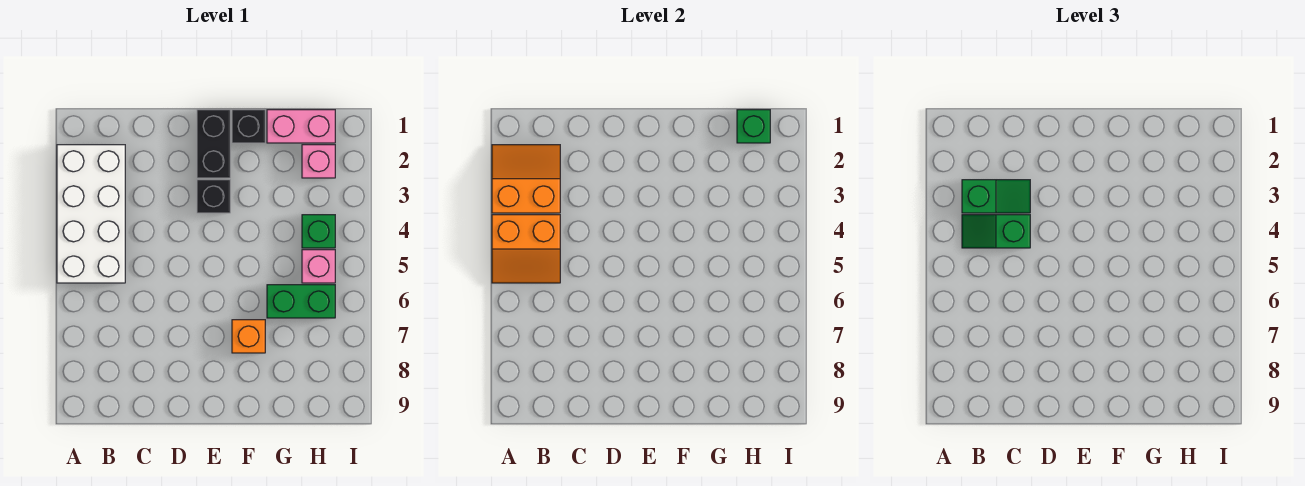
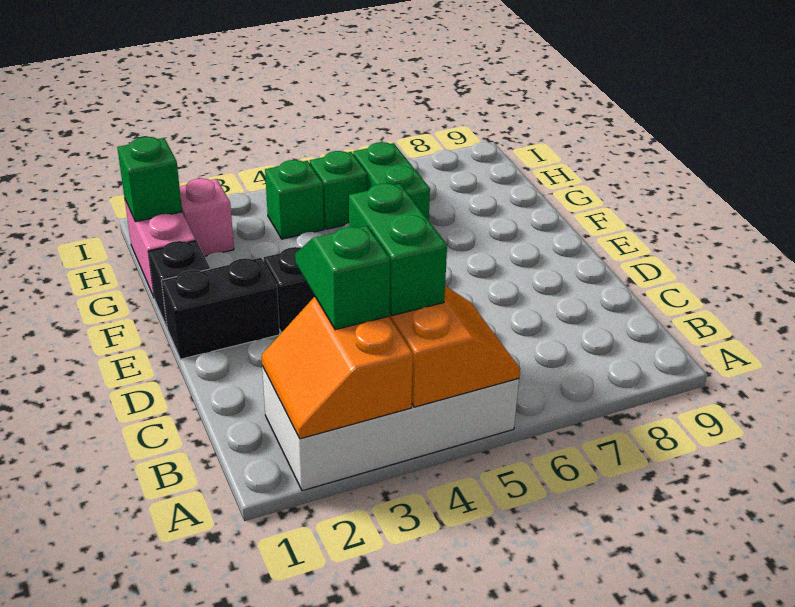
green slope B4:C4 level 3 top C -> green brick B4:C4 level 3
orange brick F7 level 1 -> none
pink brick H5 level 1 -> green brick H5 level 1

